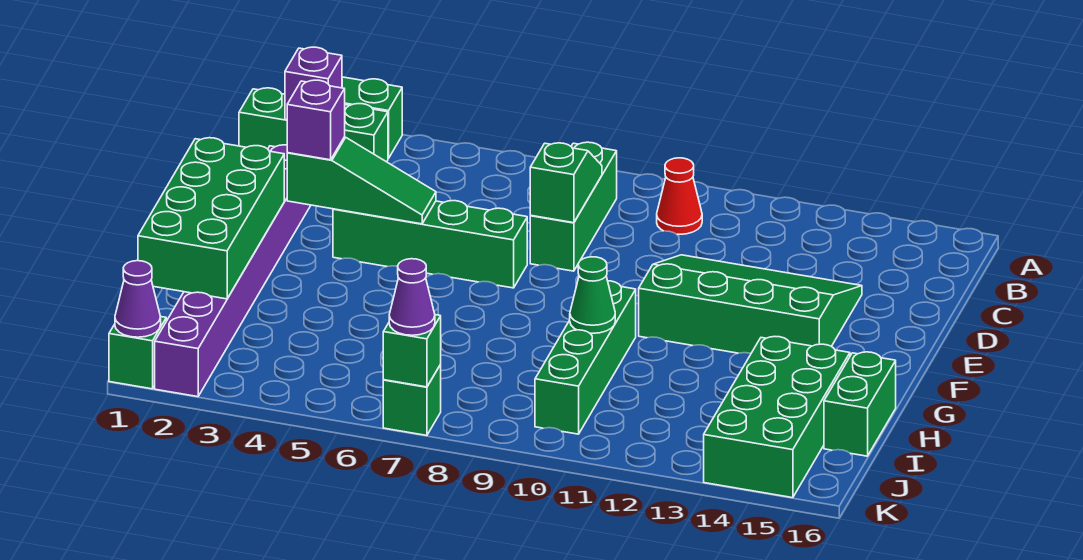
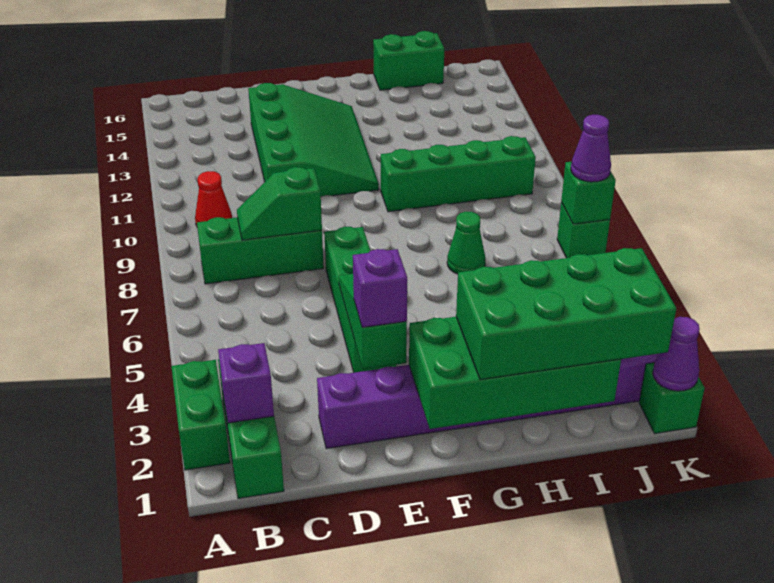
green slope D11:F14 level 1 top F -> green slope D11:F14 level 1 top D
green cone H10 level 2 -> green cone H7 level 1
green brick H14:K15 level 1 -> green brick G1:J2 level 3

